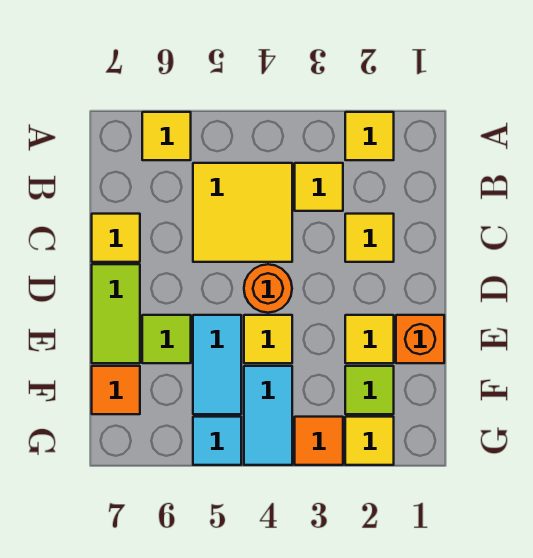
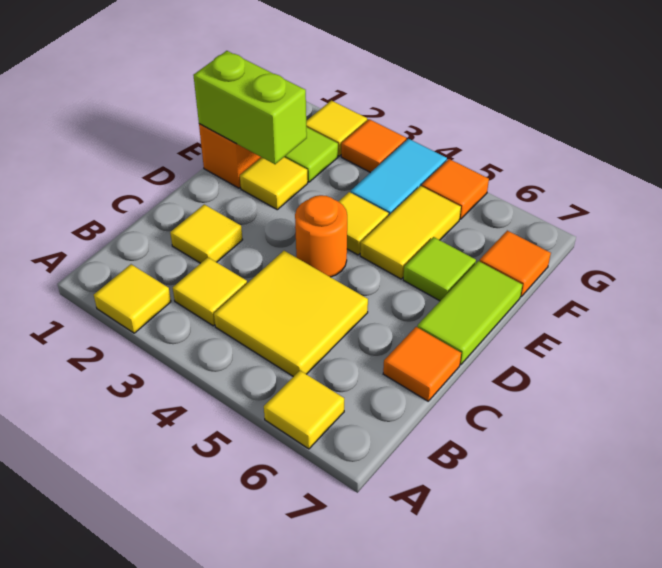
yellow tile C7 level 1 -> orange tile C7 level 1
none -> lime brick E1:E2 level 2
cyan tile E5:F5 level 1 -> yellow tile E5:F5 level 1
cyan tile G5 level 1 -> orange tile G5 level 1

